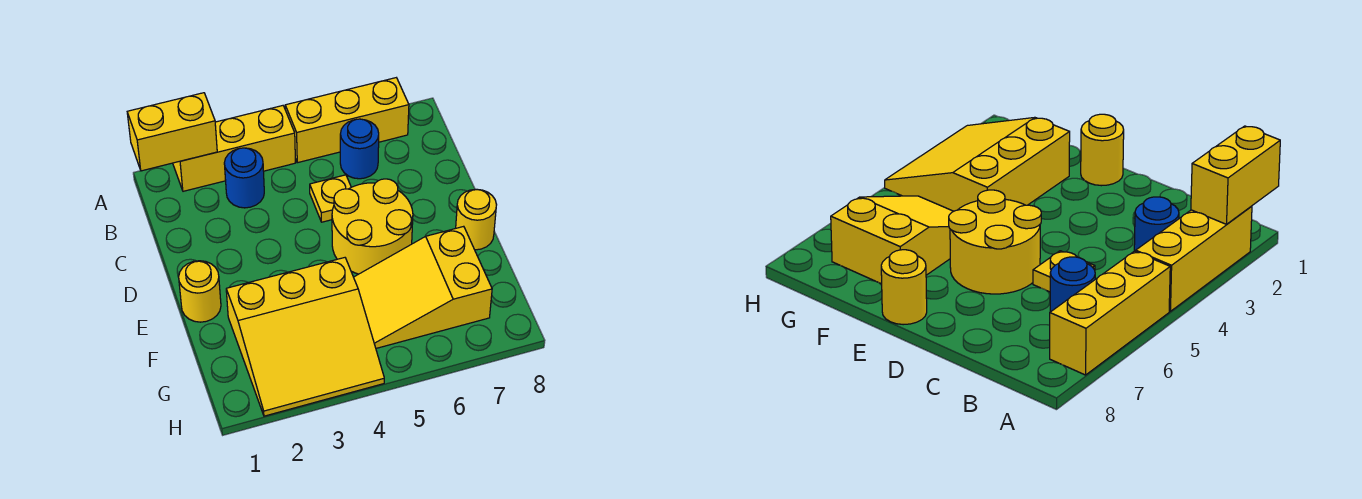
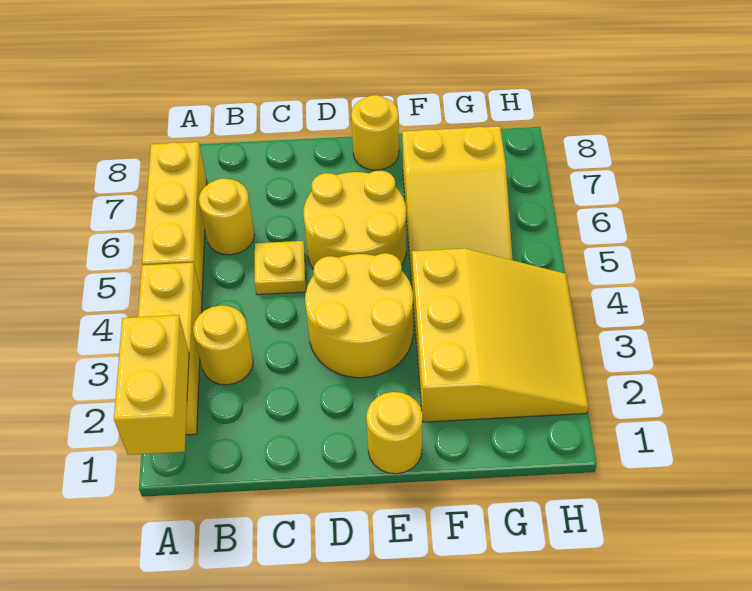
blue round brick B3 level 1 -> yellow round brick B3 level 1
blue round brick B6 level 1 -> yellow round brick B6 level 1
none -> yellow round brick D3:E4 level 1

